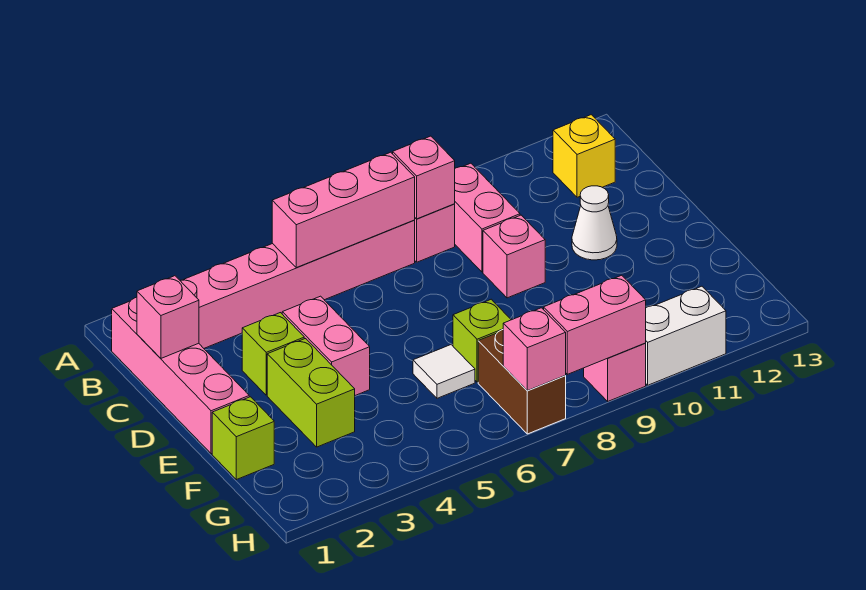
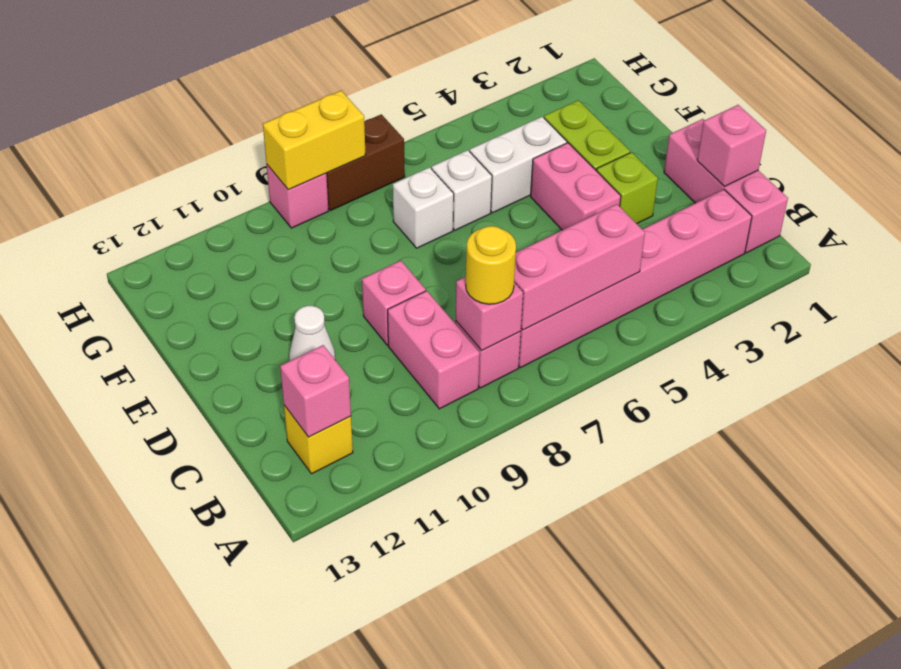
pink brick B1:E1 level 1 -> pink brick B1:D1 level 1
none -> yellow round brick B8 level 3
lime brick F1 level 1 -> none
white tile F6 level 1 -> white brick F6 level 1
lime brick F7 level 1 -> white brick F7 level 1
brown brick G7:H7 level 1 -> brown brick H7:H8 level 1
pink brick H7 level 2 -> pink brick B12 level 2
pink brick H8:H9 level 2 -> yellow brick H8:H9 level 2
white brick H10:H11 level 1 -> white brick F4:F5 level 1

